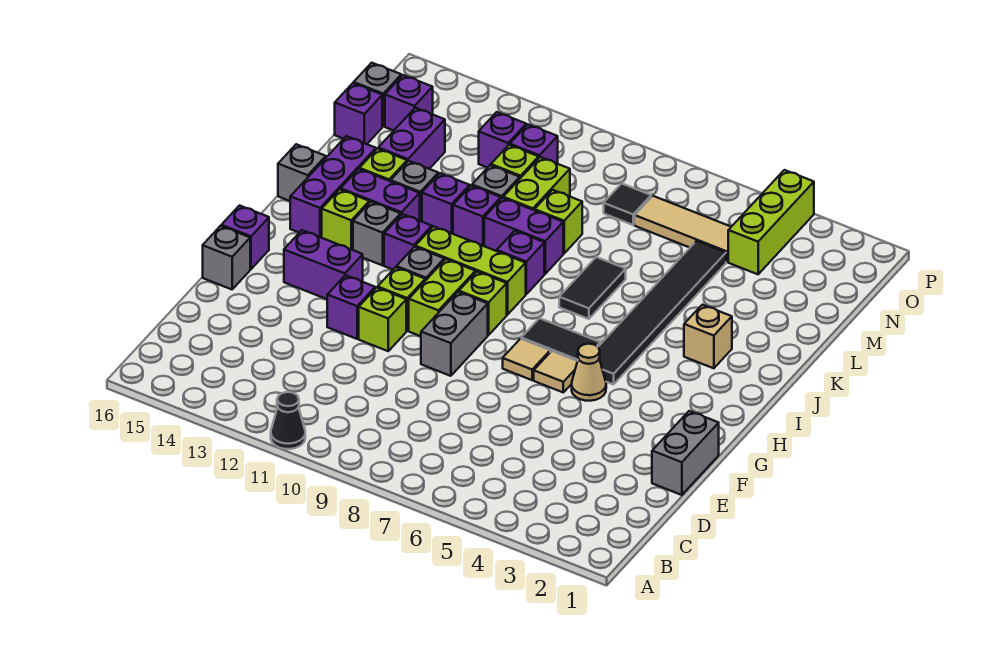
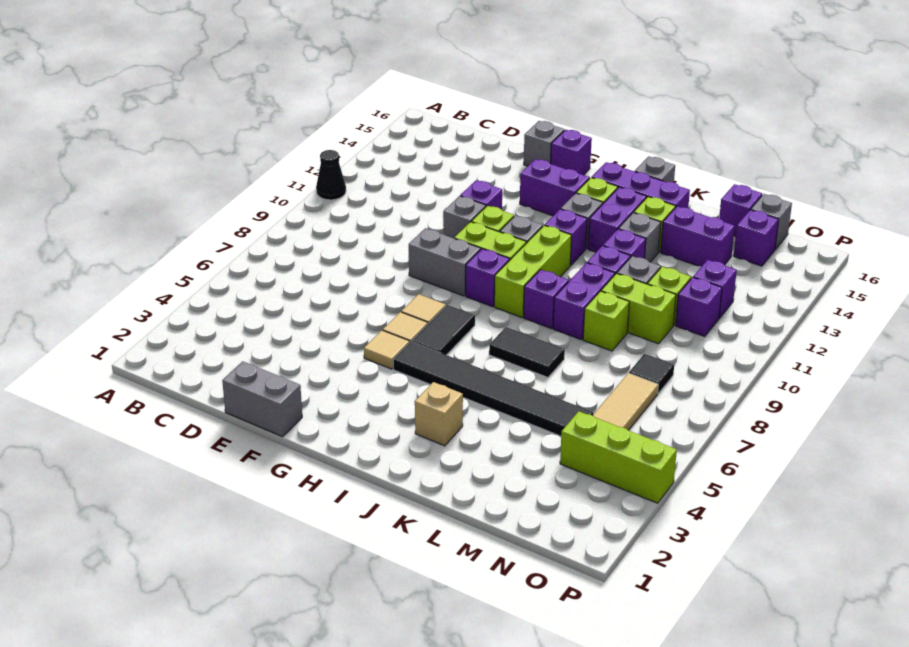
lime brick F11 level 1 -> grey brick F11 level 1
tan cone G5 level 1 -> tan tile G5 level 1
purple brick G13:G14 level 1 -> purple brick G14:H14 level 1
lime brick H9 level 1 -> purple brick H9 level 1

